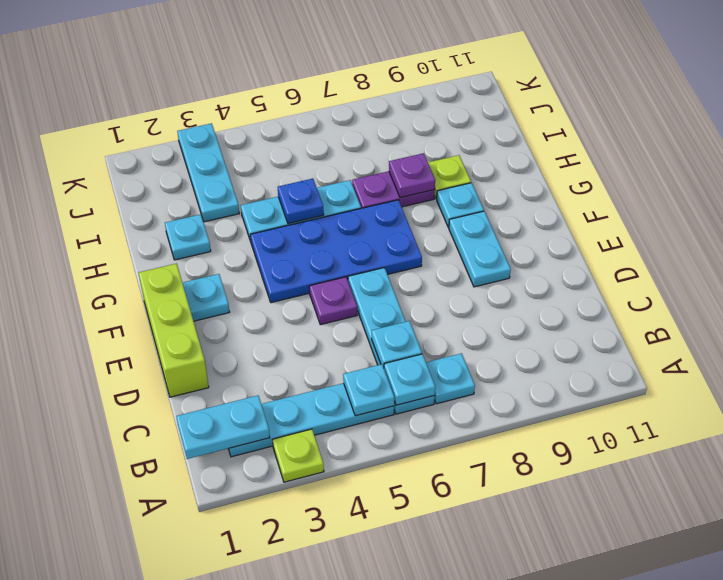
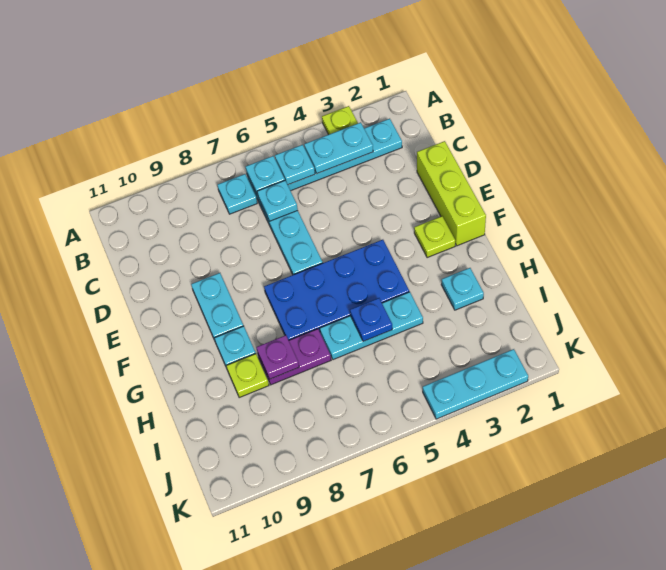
cyan plate B1:B2 level 2 -> cyan plate B3:B4 level 2
purple plate E5 level 1 -> none
cyan plate F2 level 1 -> lime plate F2 level 1
cyan plate I3:K3 level 1 -> cyan plate K2:K4 level 1

